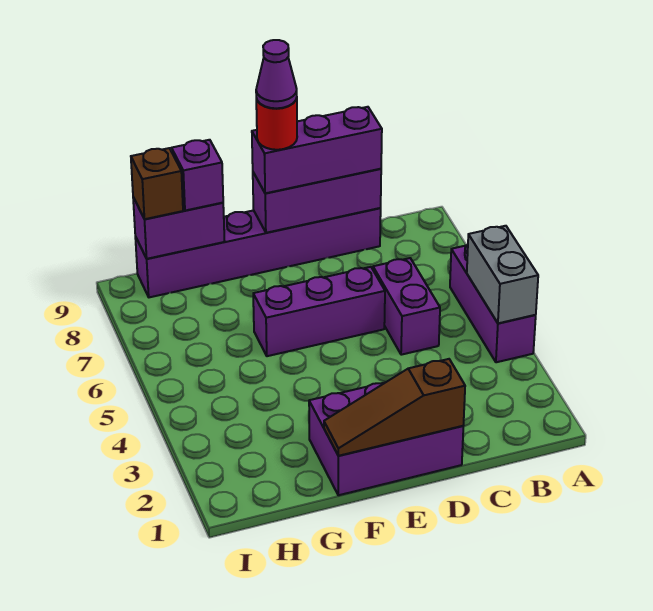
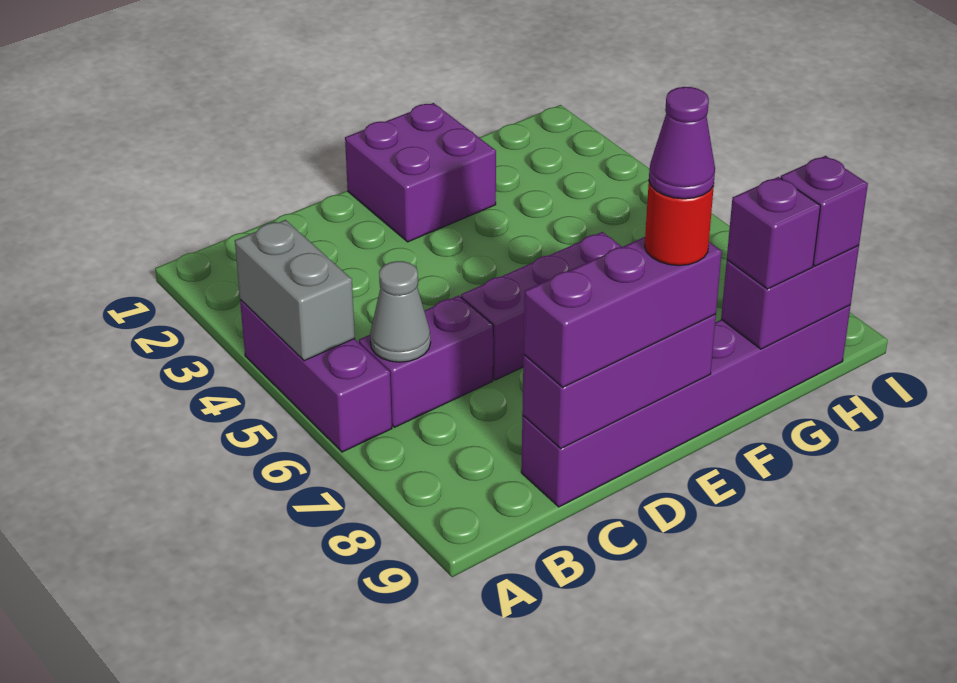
none -> grey cone B6 level 2
purple brick C5:C6 level 1 -> purple brick B6:C6 level 1
purple brick D1:F2 level 1 -> purple brick E1:F2 level 1
brown slope D1:F1 level 2 top D -> none
brown brick H9 level 3 -> purple brick H9 level 3

